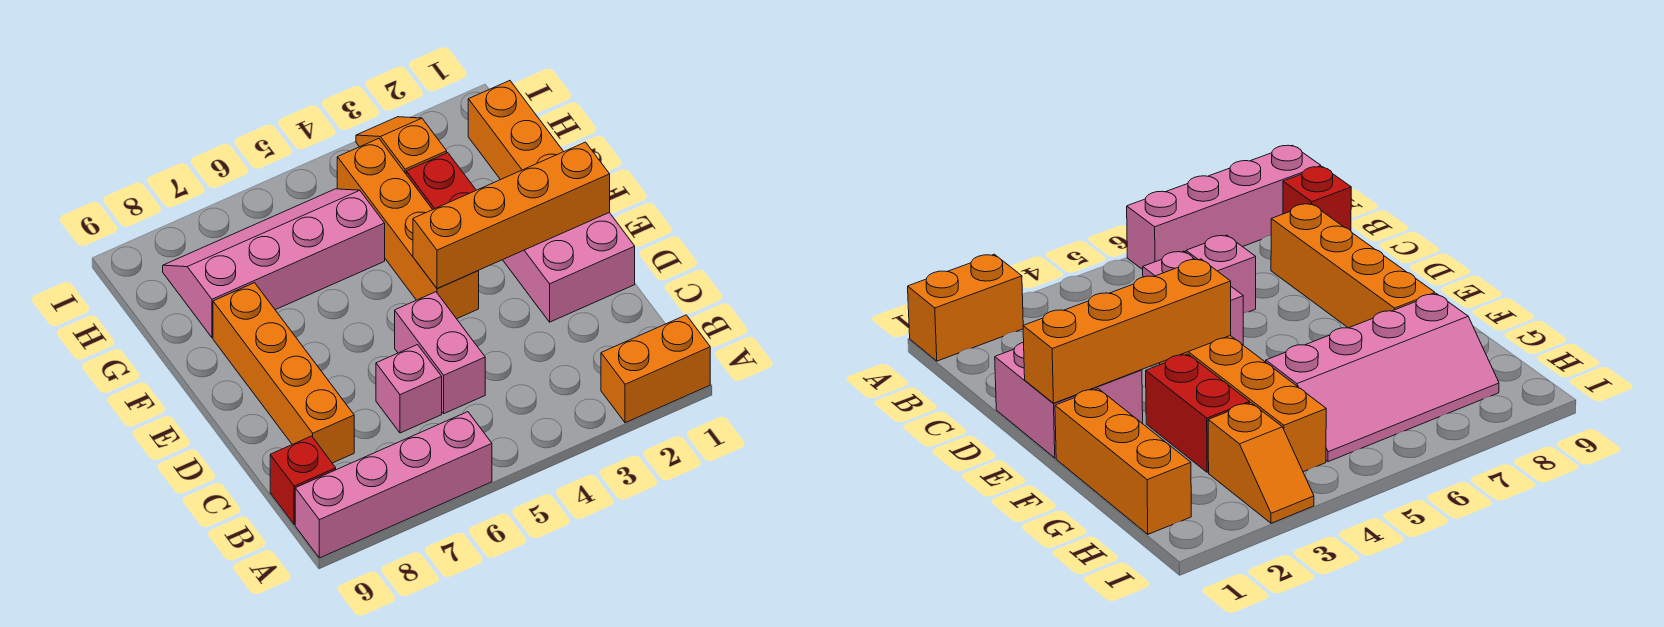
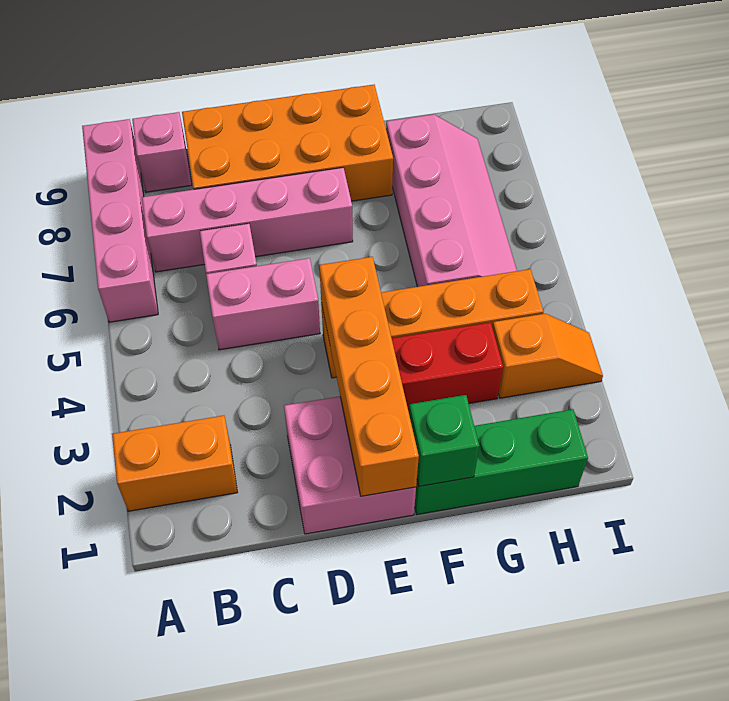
orange brick A1:A2 level 1 -> orange brick A2:B2 level 1
none -> pink brick B7:E7 level 1
red brick B9 level 1 -> pink brick B9 level 1
orange brick C8:F8 level 1 -> orange brick C8:F9 level 1
orange brick F1:H1 level 1 -> green brick F1:H1 level 1
none -> green brick F1 level 2

